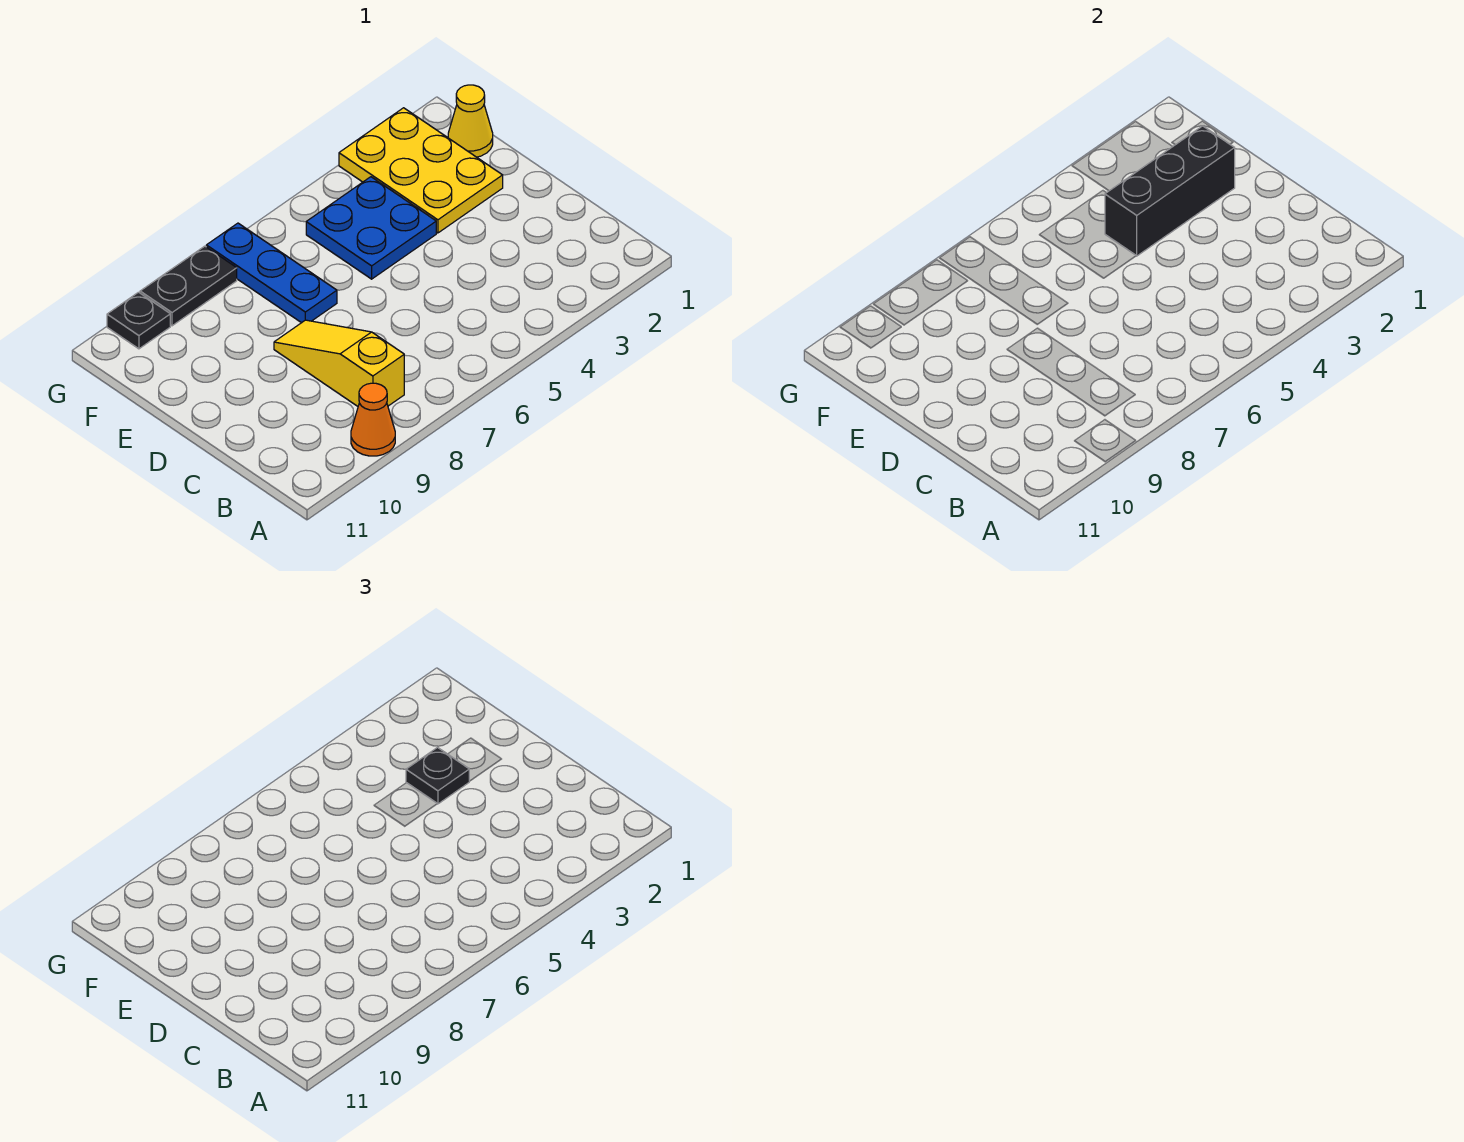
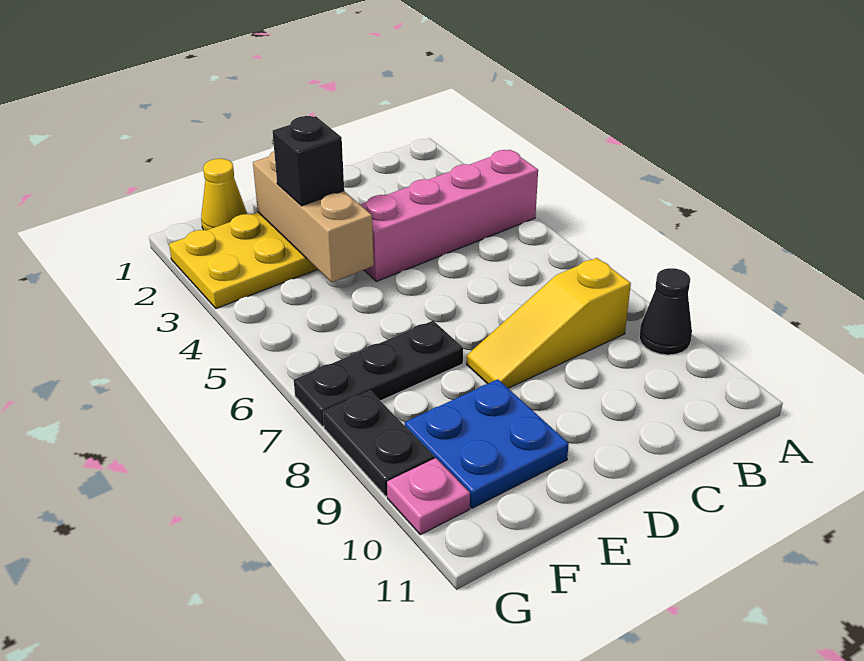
none -> pink brick A4:D4 level 1
orange cone A9 level 1 -> black cone A9 level 1
black brick E2:E4 level 2 -> tan brick E2:E4 level 2
black plate E3 level 3 -> black brick E3 level 3
blue plate E4:F5 level 1 -> blue plate E9:F10 level 1
blue plate E7:G7 level 1 -> black plate E7:G7 level 1
black plate G10 level 1 -> pink plate G10 level 1

